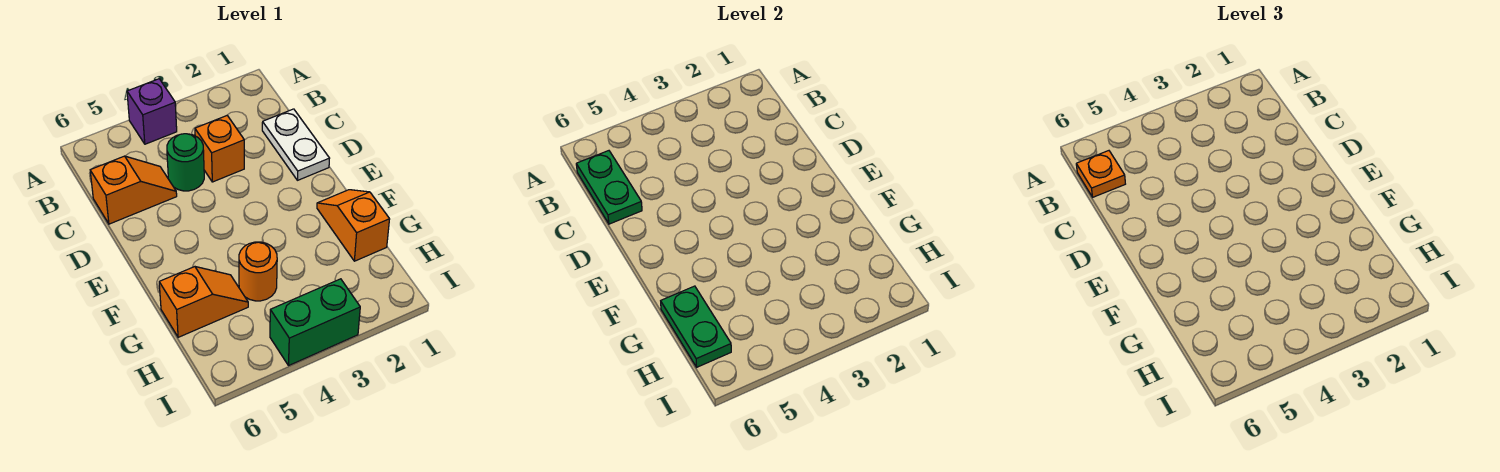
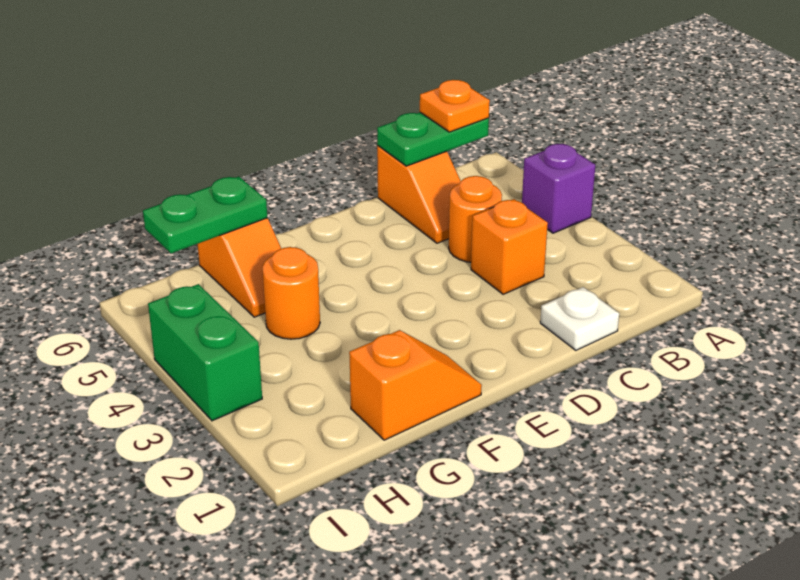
white plate C1:D1 level 1 -> white plate C1 level 1
green round brick C4 level 1 -> orange round brick C4 level 1

